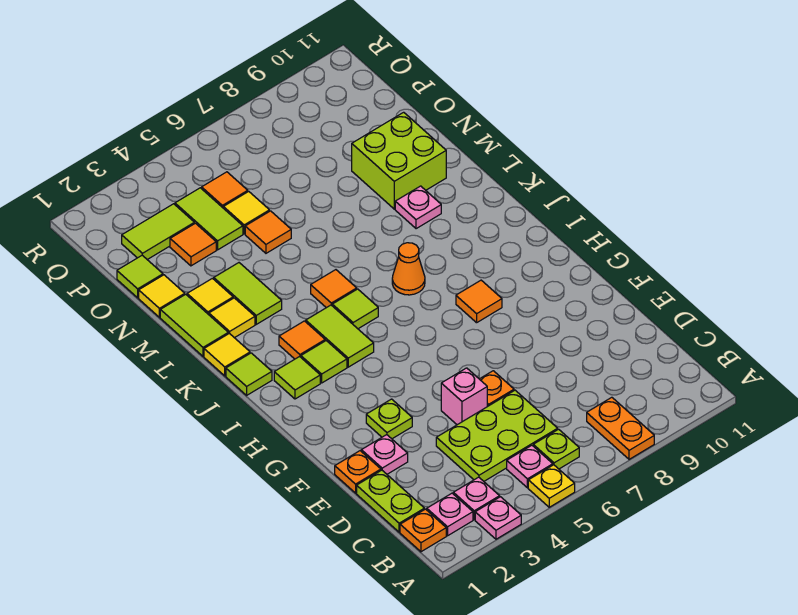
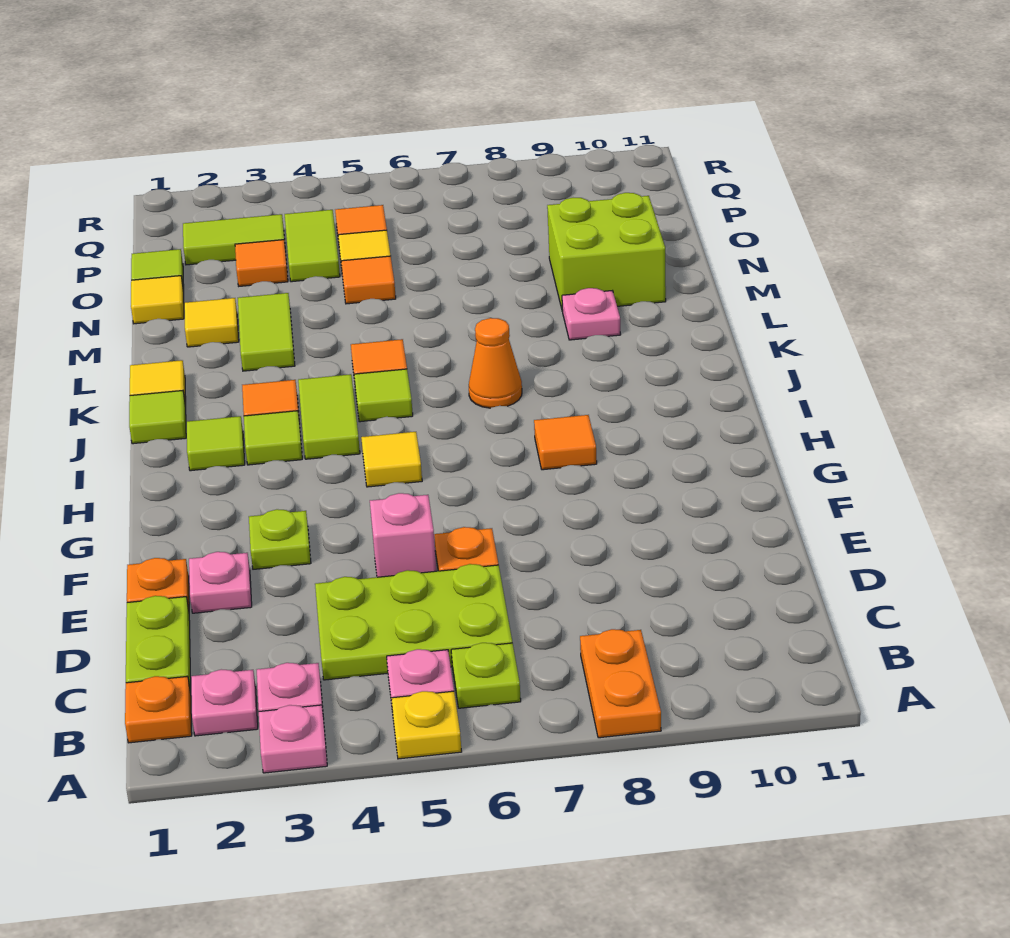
lime tile L1:M1 level 1 -> none
yellow tile L2 level 1 -> yellow tile H5 level 1

